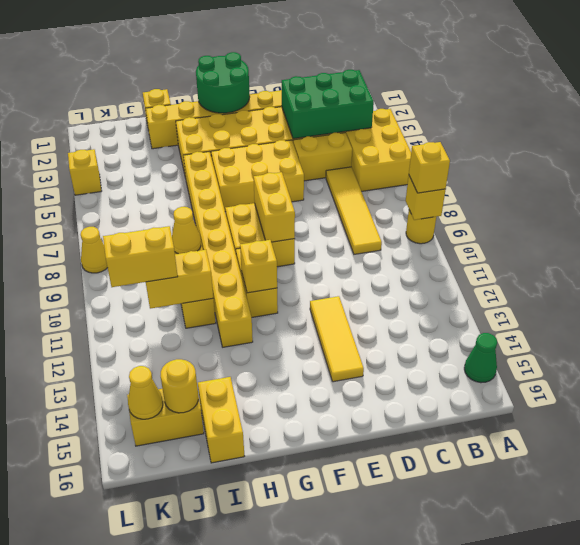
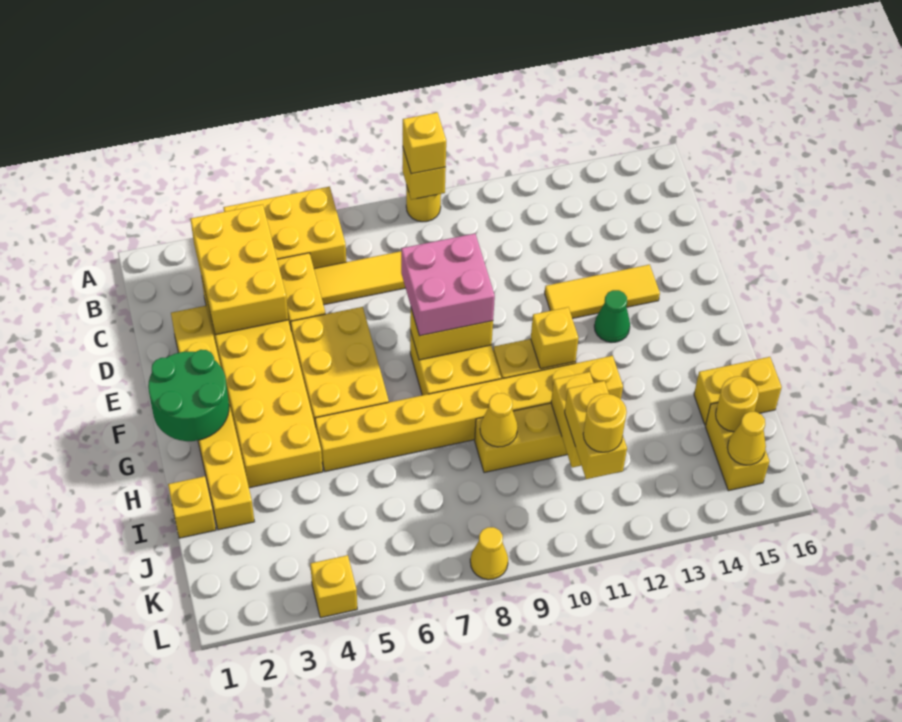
green cone A15 level 1 -> green cone F13 level 1
green brick B3:D4 level 2 -> yellow brick B3:D4 level 2
none -> pink brick E8:F9 level 3
none -> yellow round brick K11 level 4

